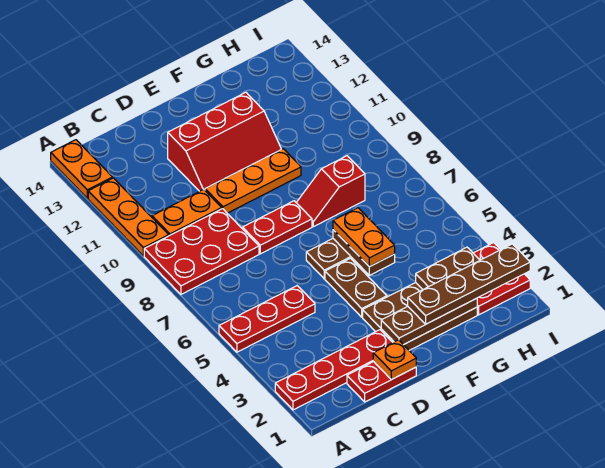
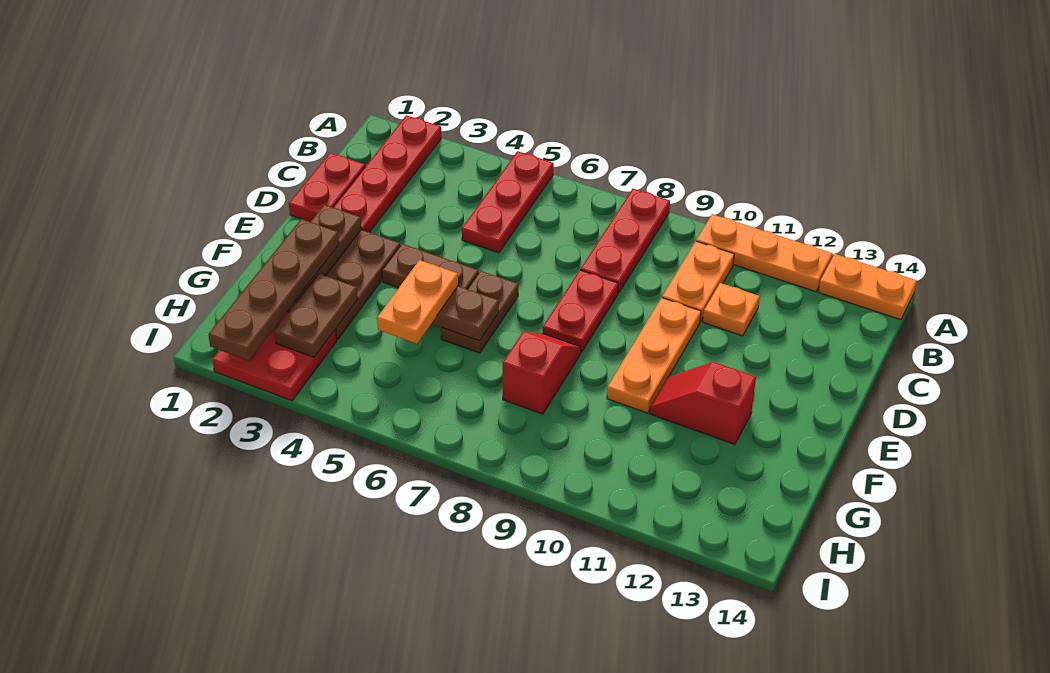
red plate A8:C9 level 1 -> red plate A8:C8 level 1
orange plate D1 level 2 -> orange plate C11 level 1
red slope D11:F12 level 1 top 12 -> red slope F11:F12 level 1 top 12
orange plate F5:F6 level 3 -> orange plate F5:G5 level 3

